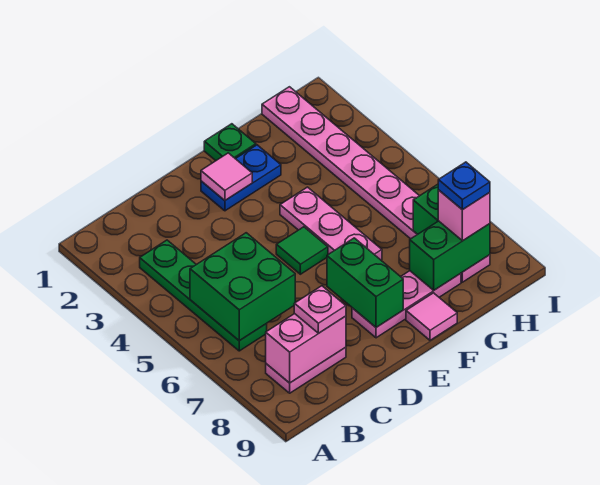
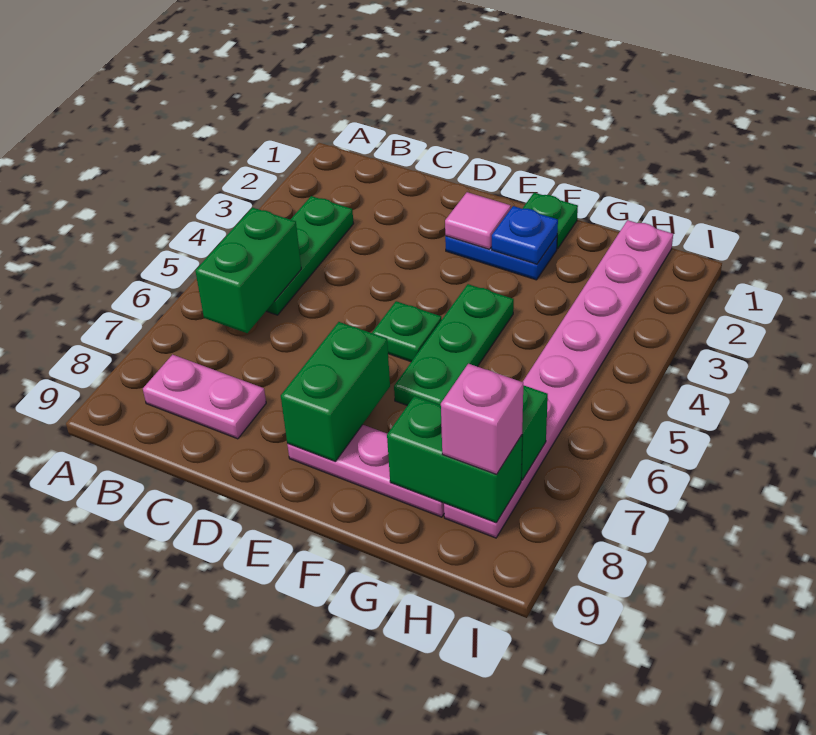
green plate B3:B6 level 1 -> green plate B3:B5 level 1
green brick B5:C6 level 2 -> green brick B5:B6 level 2
pink brick B8:C8 level 2 -> none
pink plate C8 level 3 -> none
green tile E5 level 1 -> green plate E5 level 1
pink plate F4:F6 level 1 -> green plate F4:F6 level 1
pink tile F9 level 1 -> none
blue plate H8 level 4 -> blue plate F2 level 2

